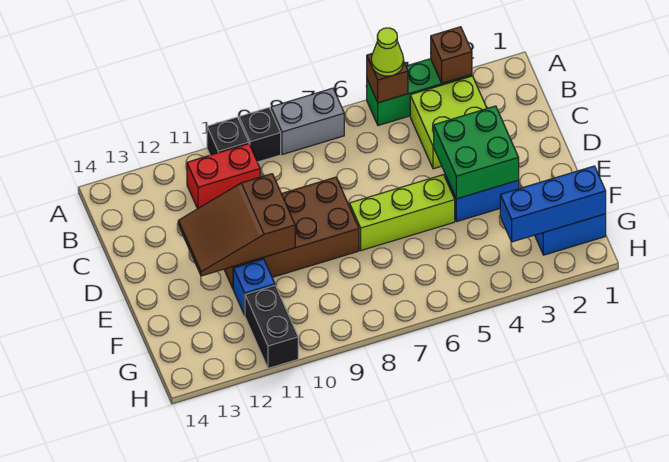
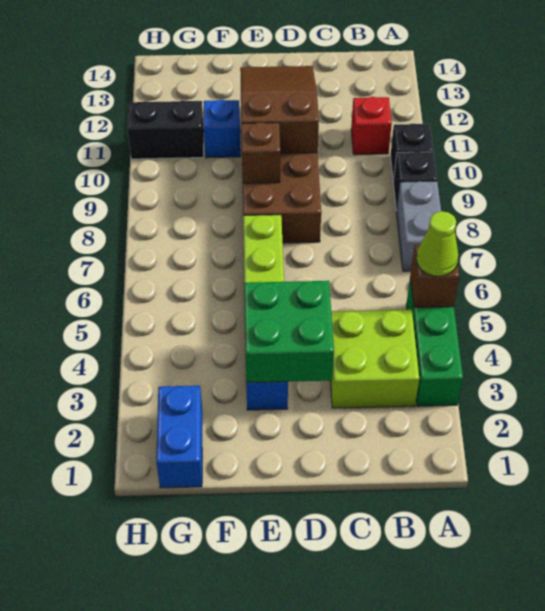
brown brick A3 level 2 -> brown brick E9 level 2
red brick B10:B11 level 1 -> red brick B11 level 1
blue brick G1:G3 level 2 -> none

